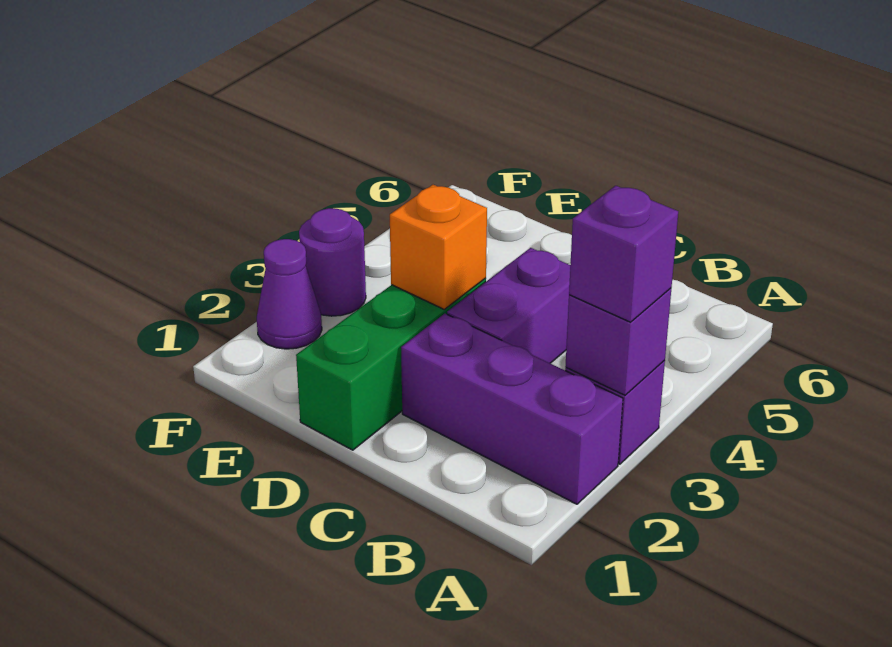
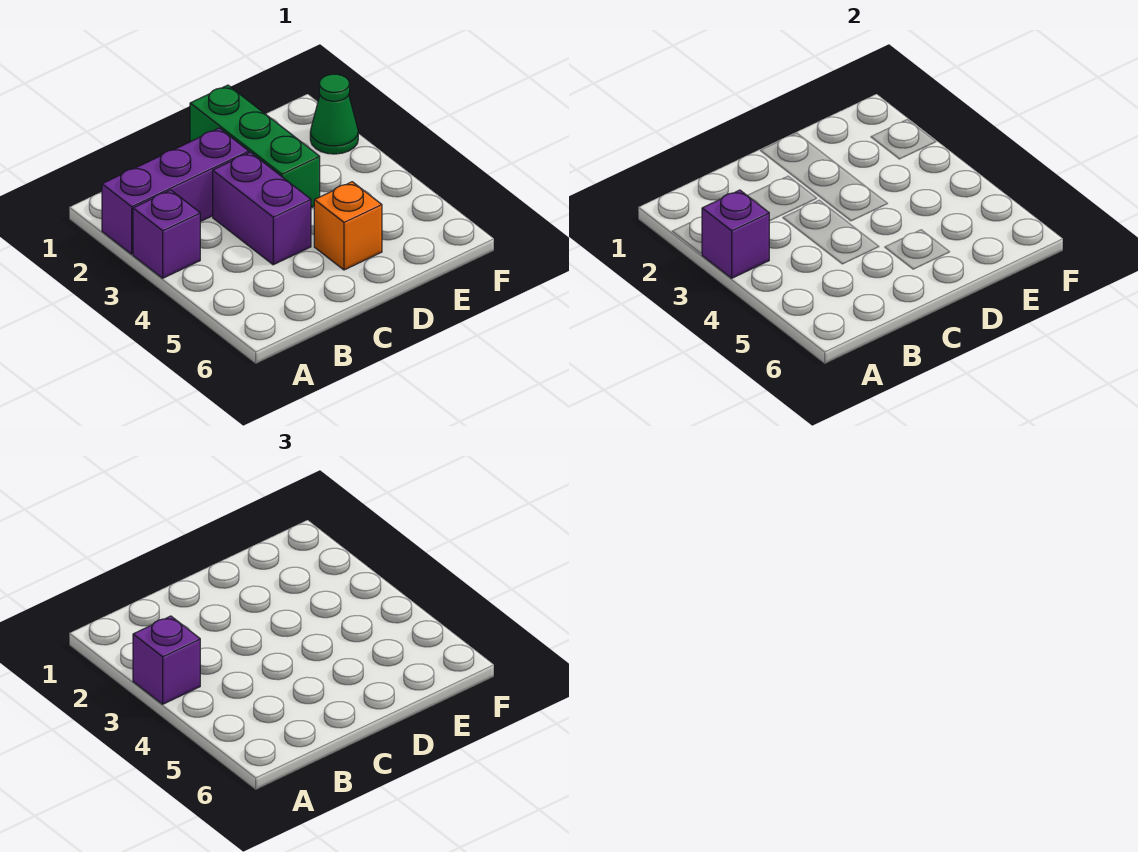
orange brick D3 level 2 -> orange brick D5 level 1
purple cone F2 level 1 -> green cone F2 level 1
purple round brick F3 level 1 -> none

